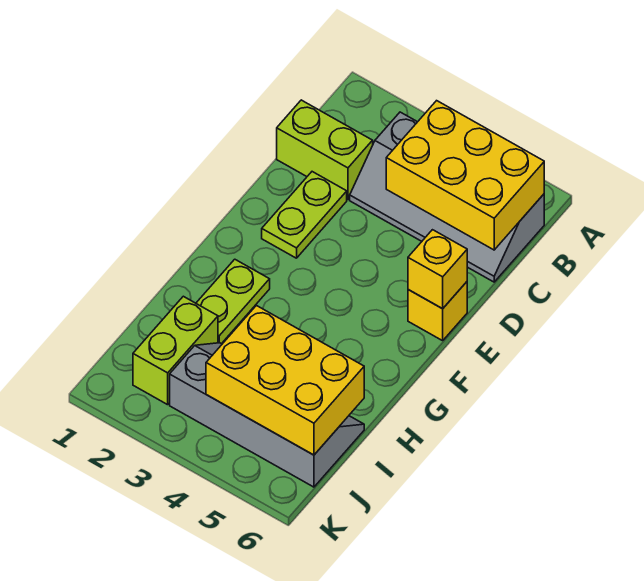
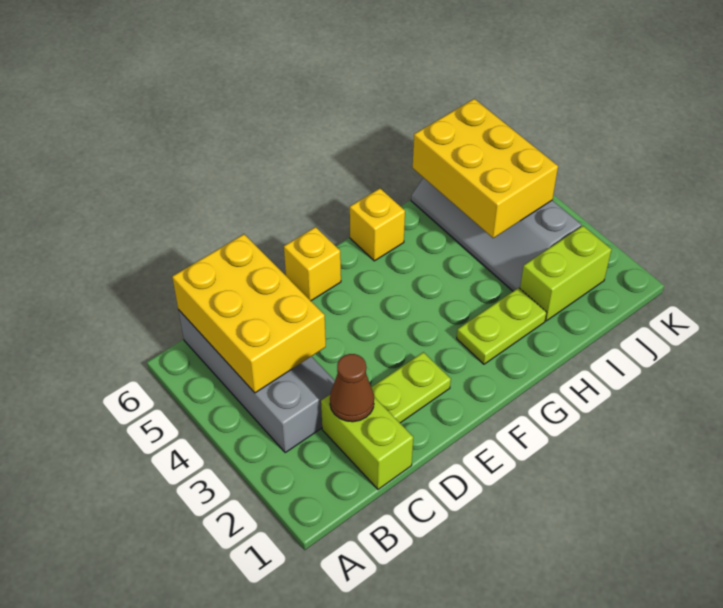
none -> brown cone C2 level 2
yellow brick E6 level 2 -> yellow brick G6 level 1

